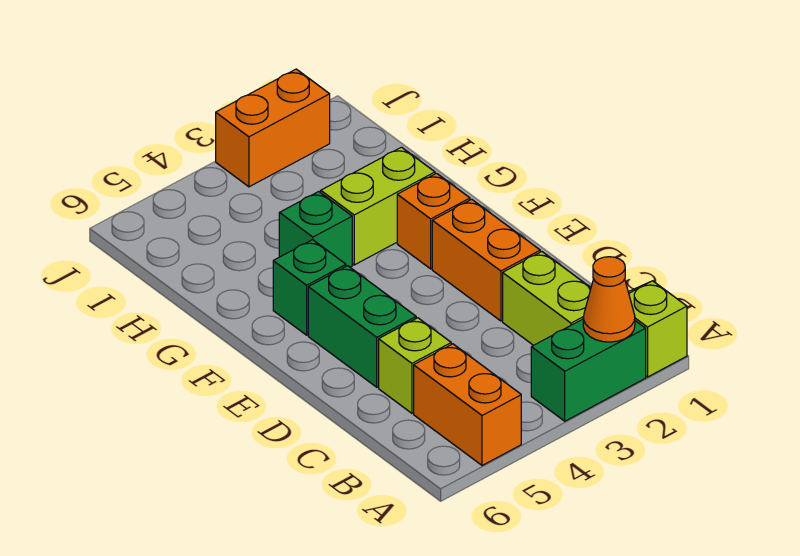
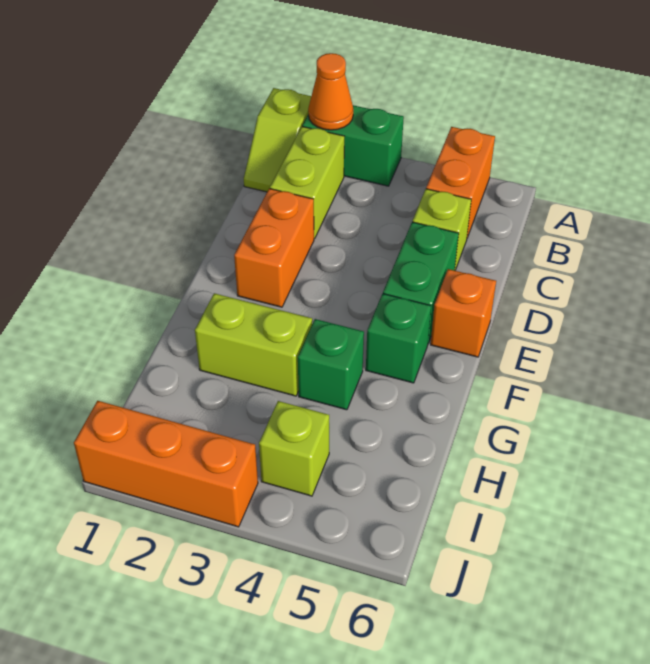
orange brick F2 level 1 -> orange brick E6 level 1
none -> lime brick I4 level 1
orange brick J2:J3 level 1 -> orange brick J1:J3 level 1

